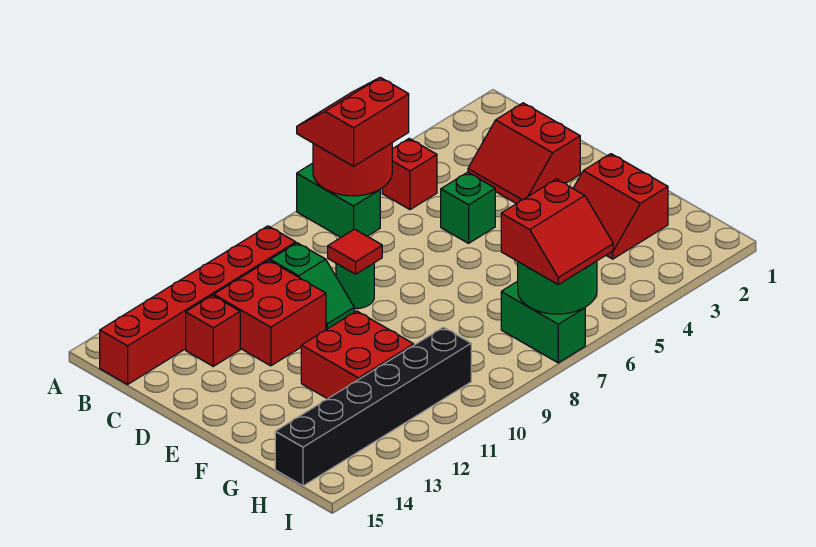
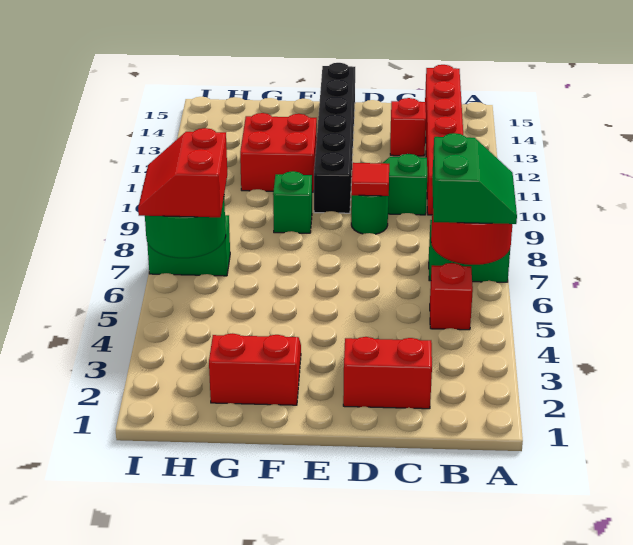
red slope A6:B7 level 3 top B -> green slope A6:B7 level 3 top B
red brick C11:D12 level 1 -> none
green brick D5 level 1 -> green brick F9 level 1
black brick H10:H15 level 1 -> black brick E10:E15 level 1

